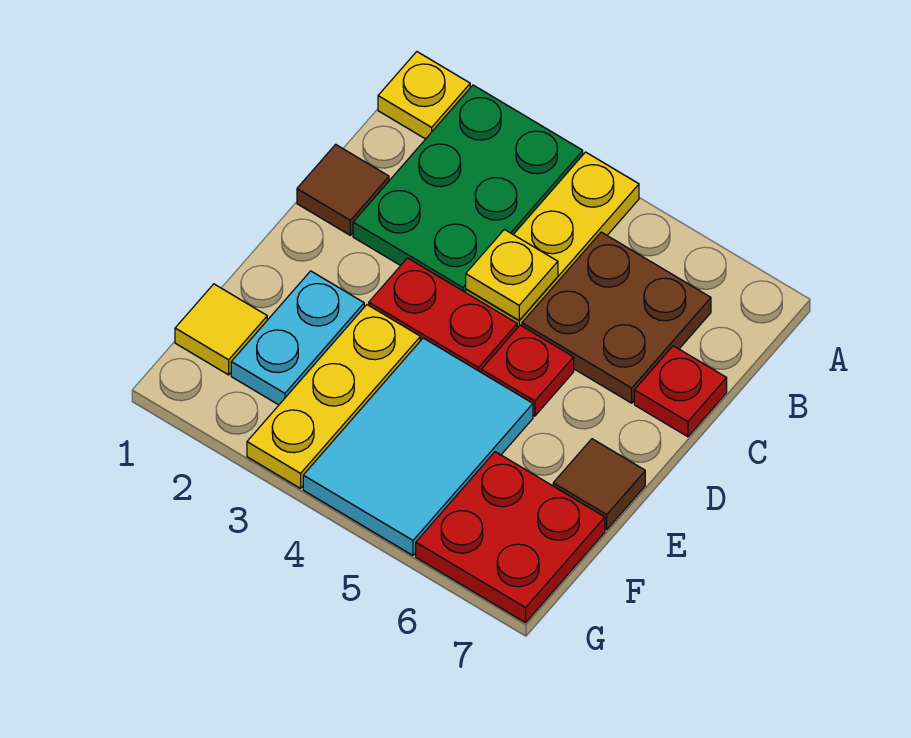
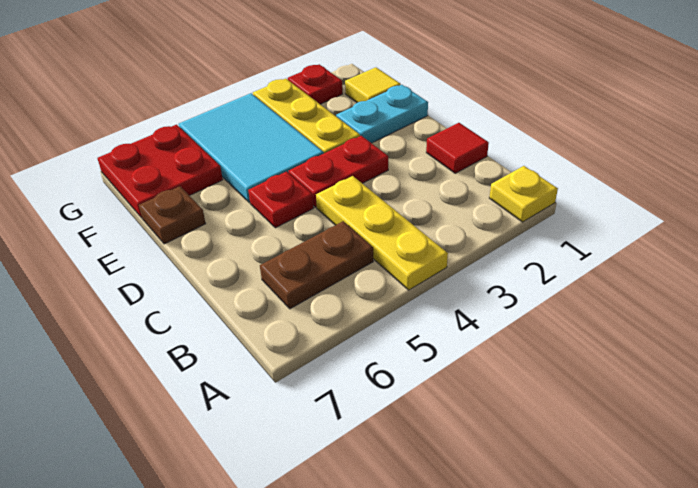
green plate A2:C3 level 1 -> none
brown plate B5:C6 level 1 -> brown plate B5:B6 level 1
brown tile C1 level 1 -> red tile C1 level 1
yellow plate C4 level 2 -> none
red plate C7 level 1 -> red plate G2 level 1
cyan plate E2:F2 level 1 -> cyan plate E1:E2 level 1
brown tile E7 level 1 -> brown plate E7 level 1

